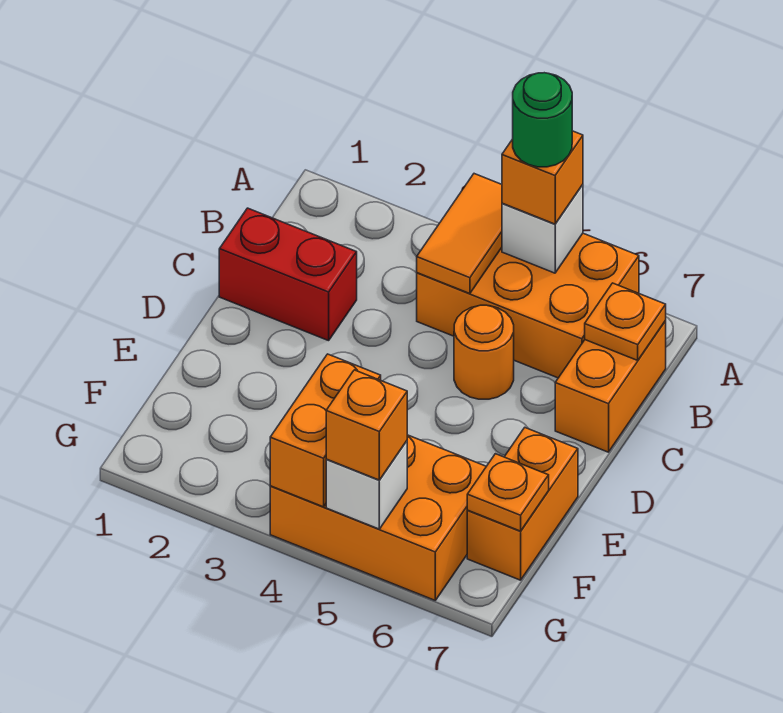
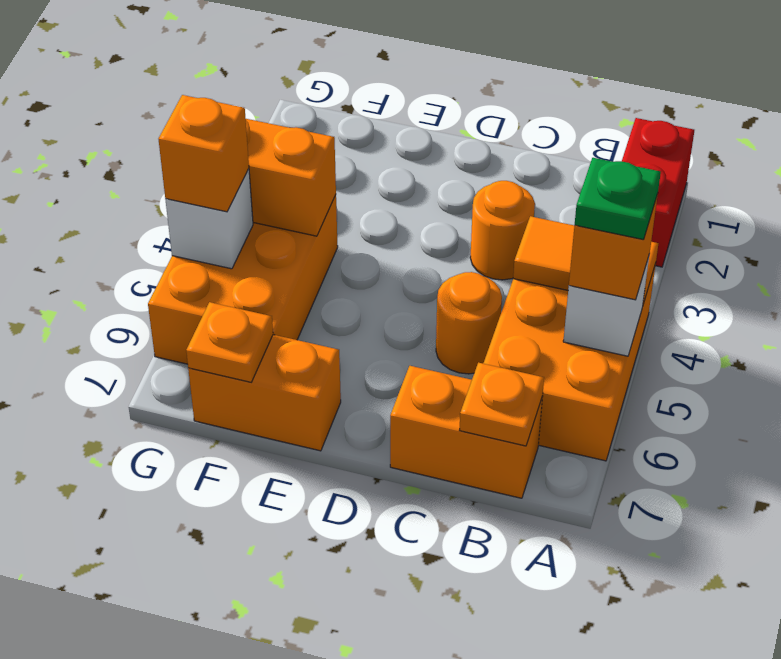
green round brick A5 level 4 -> green plate A5 level 4
red brick C1:C2 level 1 -> red brick A1:A2 level 1
none -> orange round brick C3 level 1

